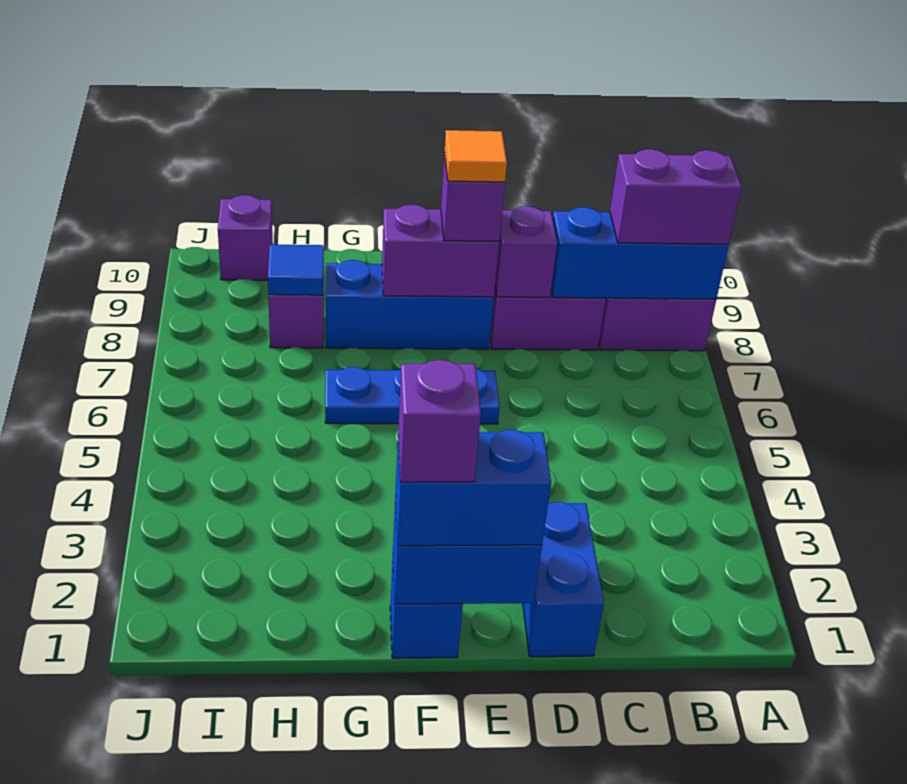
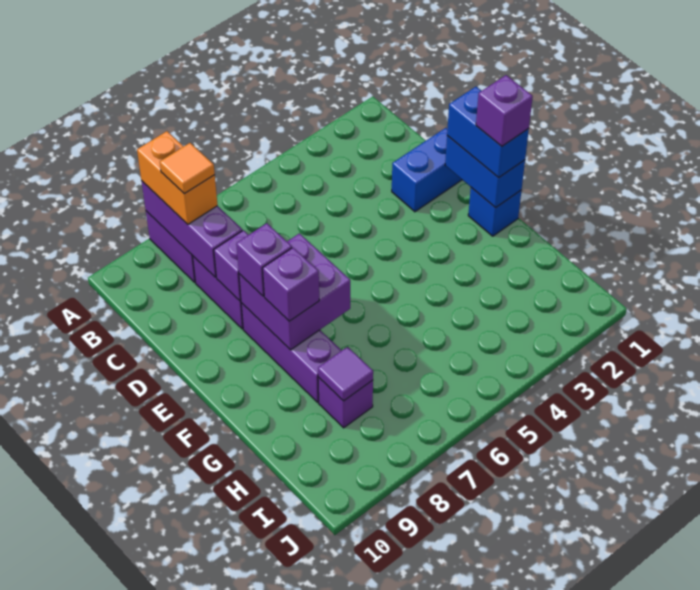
blue brick A8:C8 level 2 -> purple brick A8:C8 level 2
purple brick A8:B8 level 3 -> orange brick A8:B8 level 3
blue plate E6:G6 level 1 -> none
blue brick E8:G8 level 1 -> purple brick E8:G8 level 1
purple brick E8:F8 level 2 -> purple brick E7:F8 level 2
orange tile E8 level 4 -> orange tile B8 level 4
blue tile H8 level 2 -> purple tile H8 level 2
purple brick I10 level 1 -> purple brick F8 level 3

